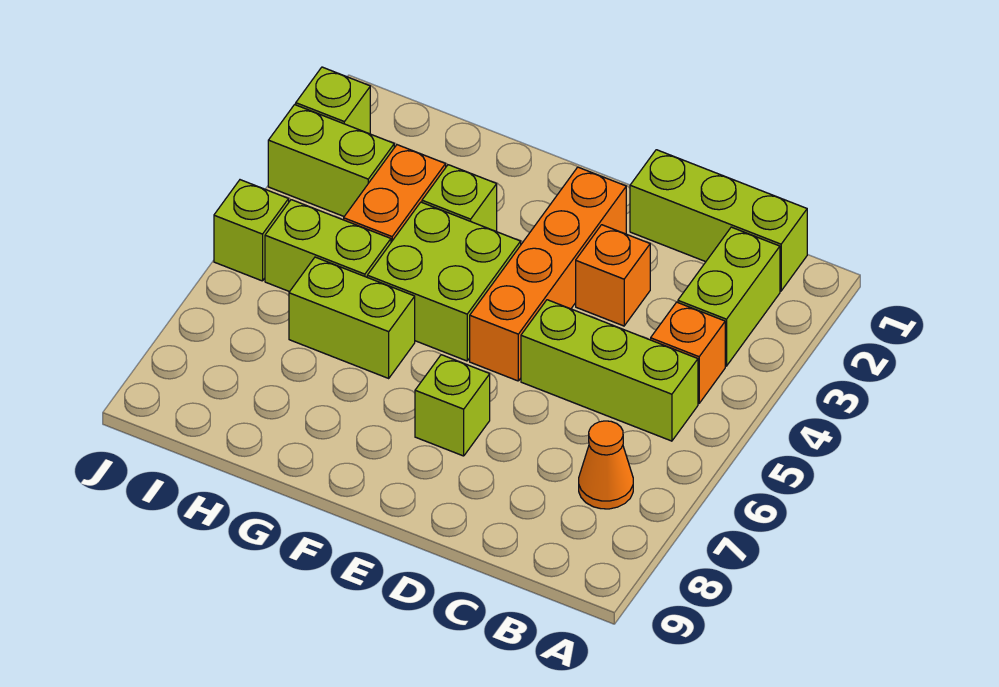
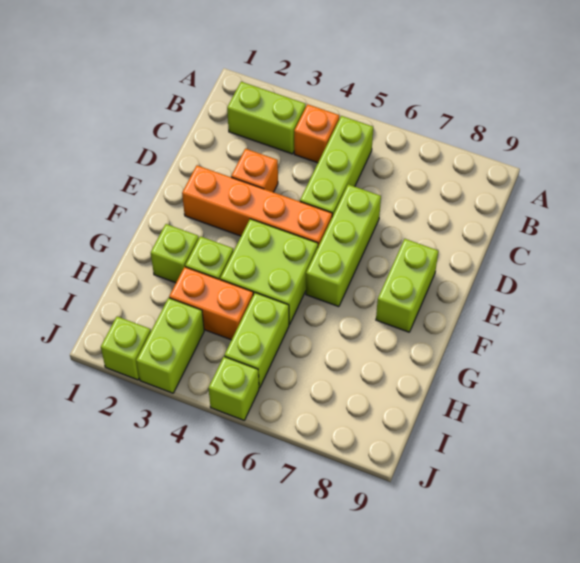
lime brick B1:D1 level 1 -> lime brick D6:F6 level 1
orange cone B7 level 1 -> none
lime brick E7 level 1 -> lime brick G2 level 1
lime brick G6:H6 level 1 -> lime brick E8:F8 level 1

